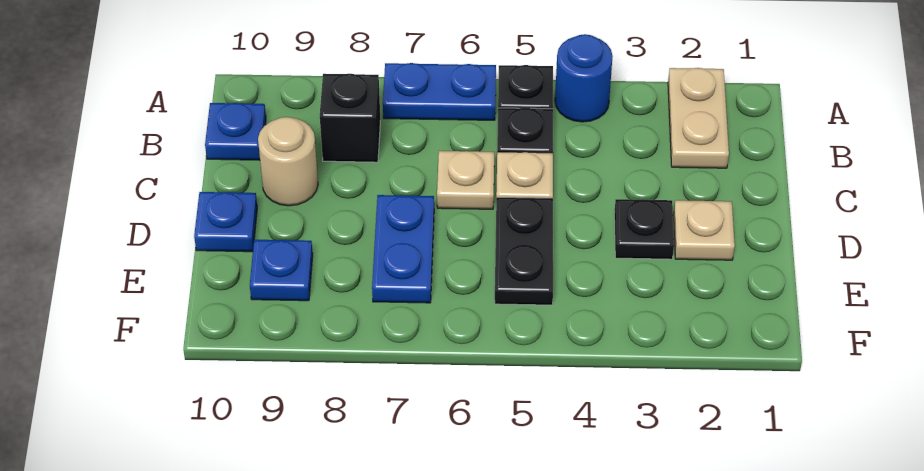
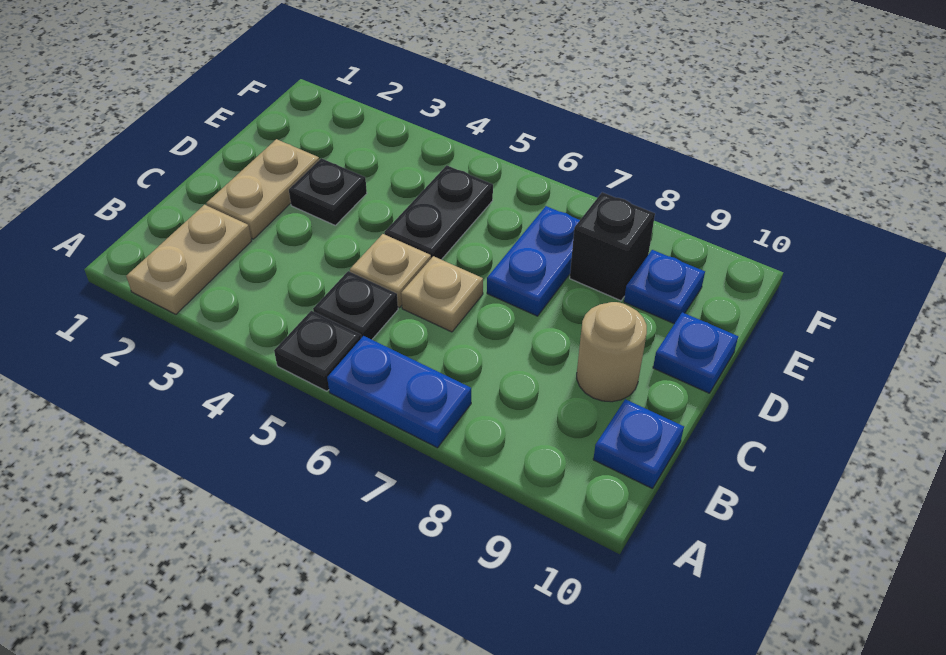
blue round brick A4 level 1 -> none
black brick B8 level 1 -> black brick E8 level 1
tan plate D2 level 1 -> tan plate C2:D2 level 1

